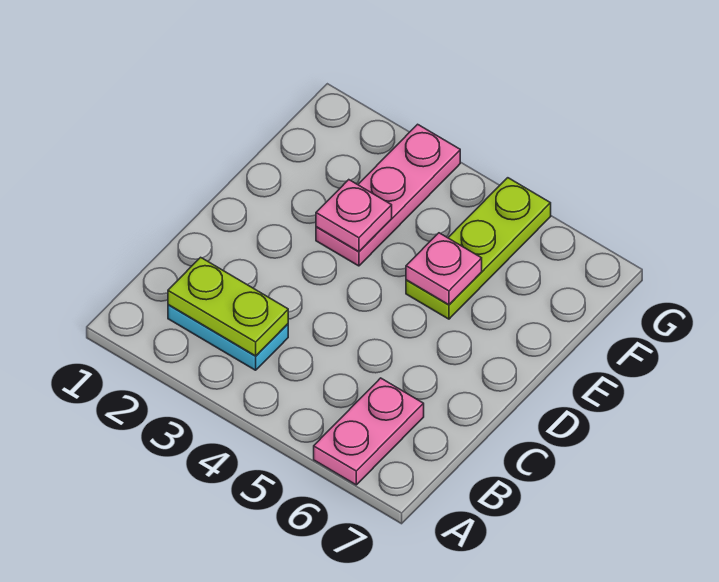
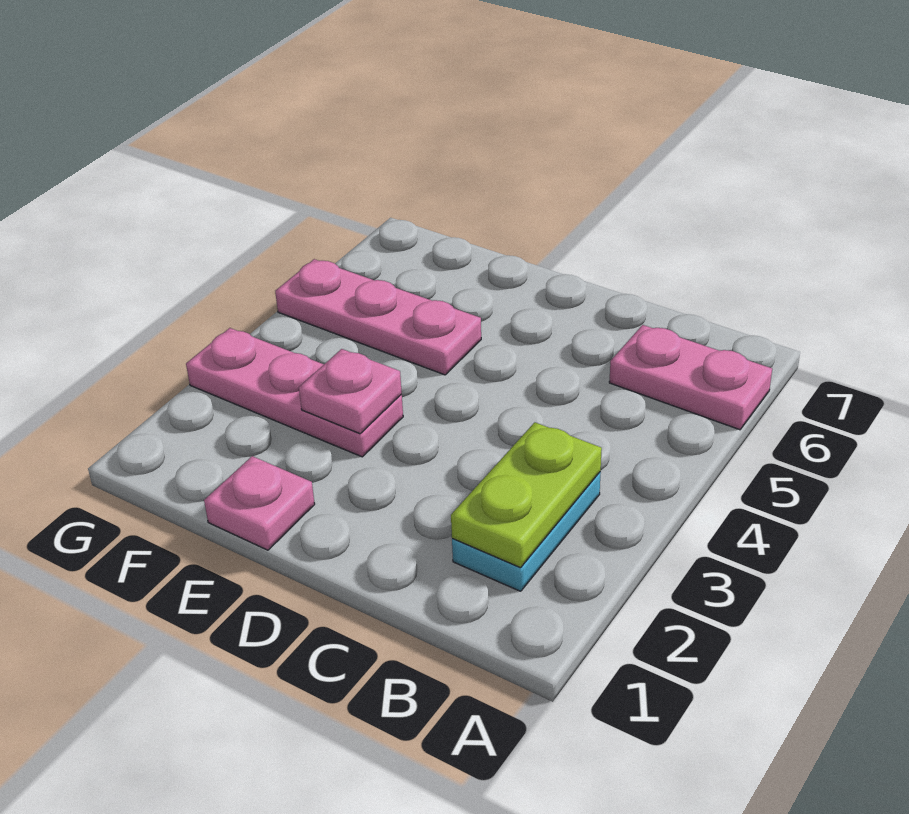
lime plate E5:G5 level 1 -> pink plate E5:G5 level 1
pink plate E5 level 2 -> pink plate E1 level 1

